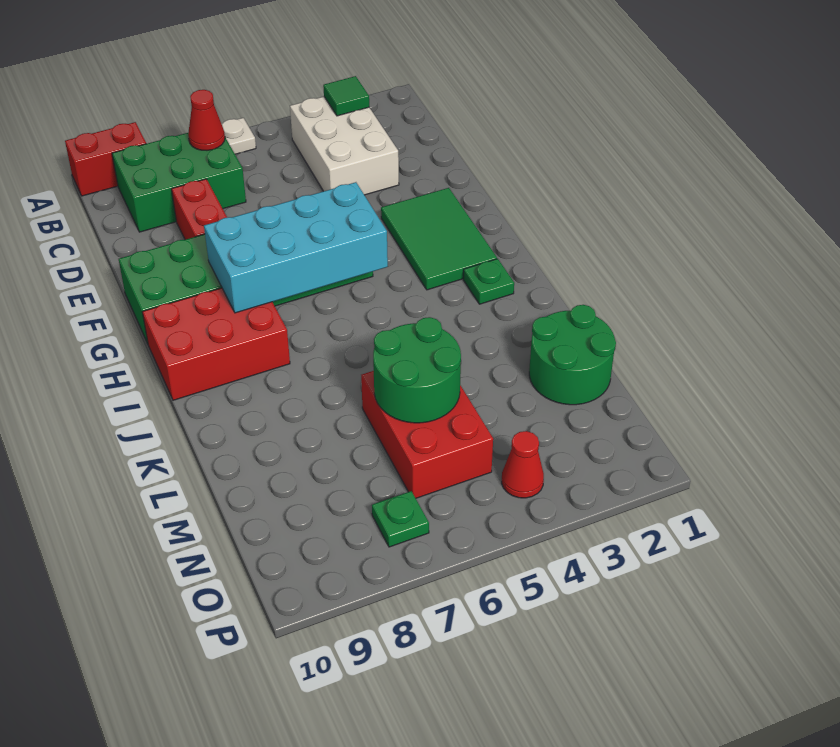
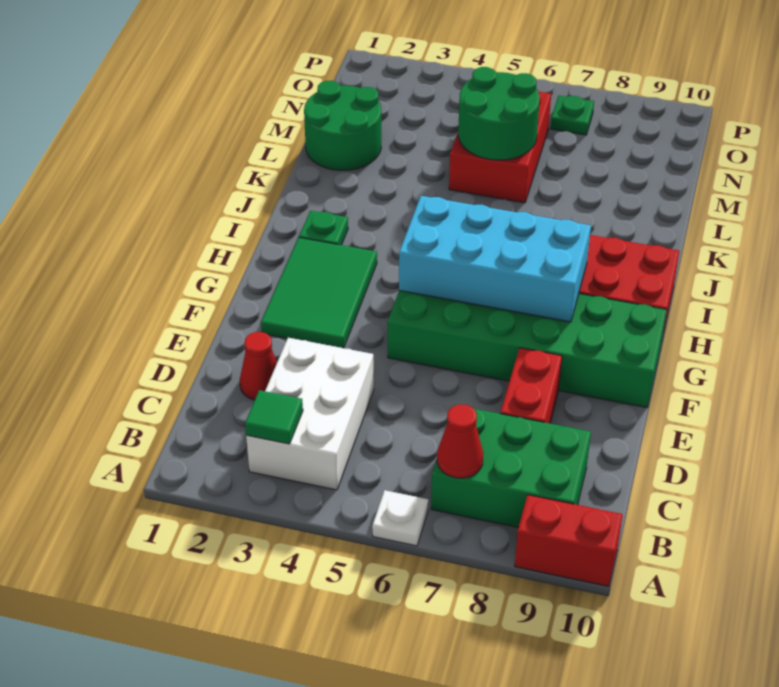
red cone O4 level 1 -> red cone D2 level 1

